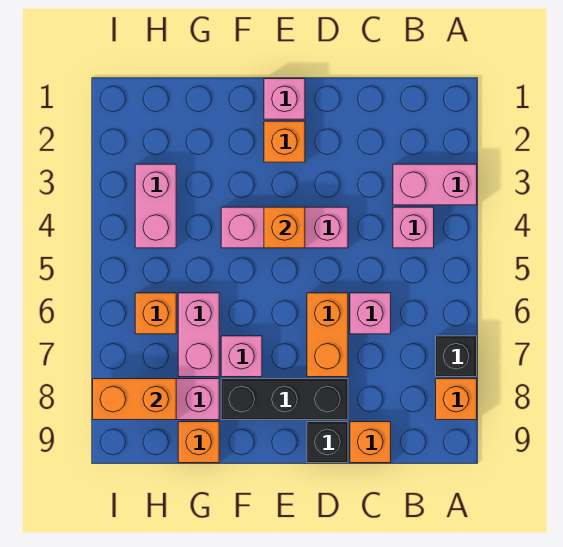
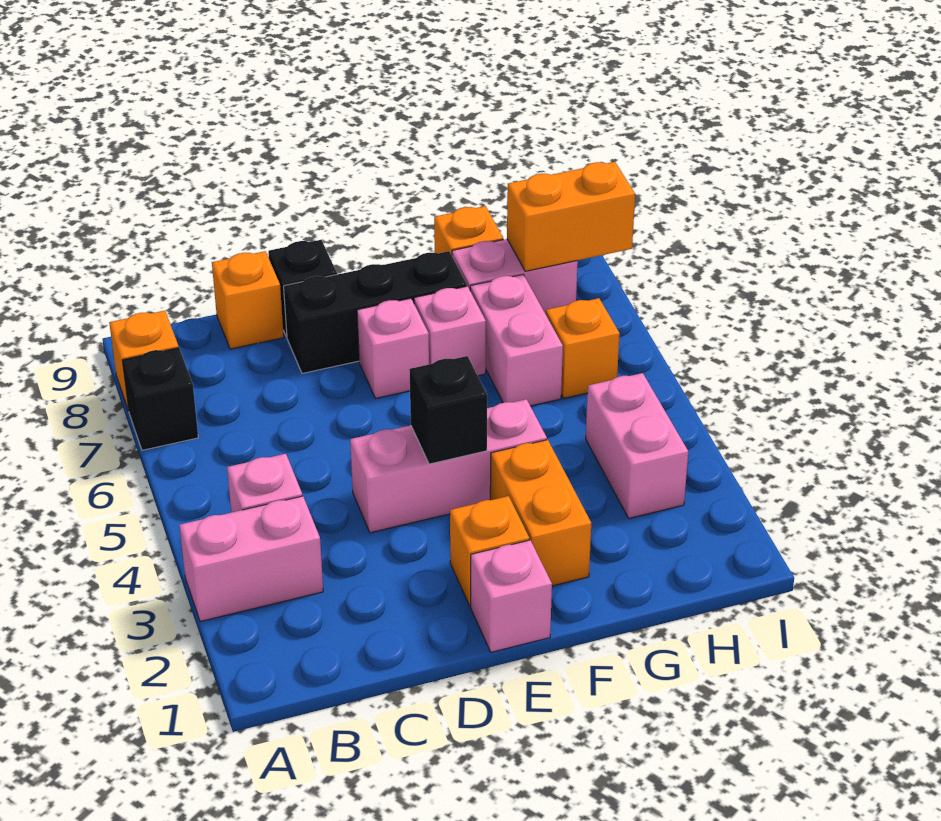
pink brick C6 level 1 -> pink brick E7 level 1
orange brick D6:D7 level 1 -> orange brick F2:F3 level 1
orange brick E4 level 2 -> black brick E4 level 2

